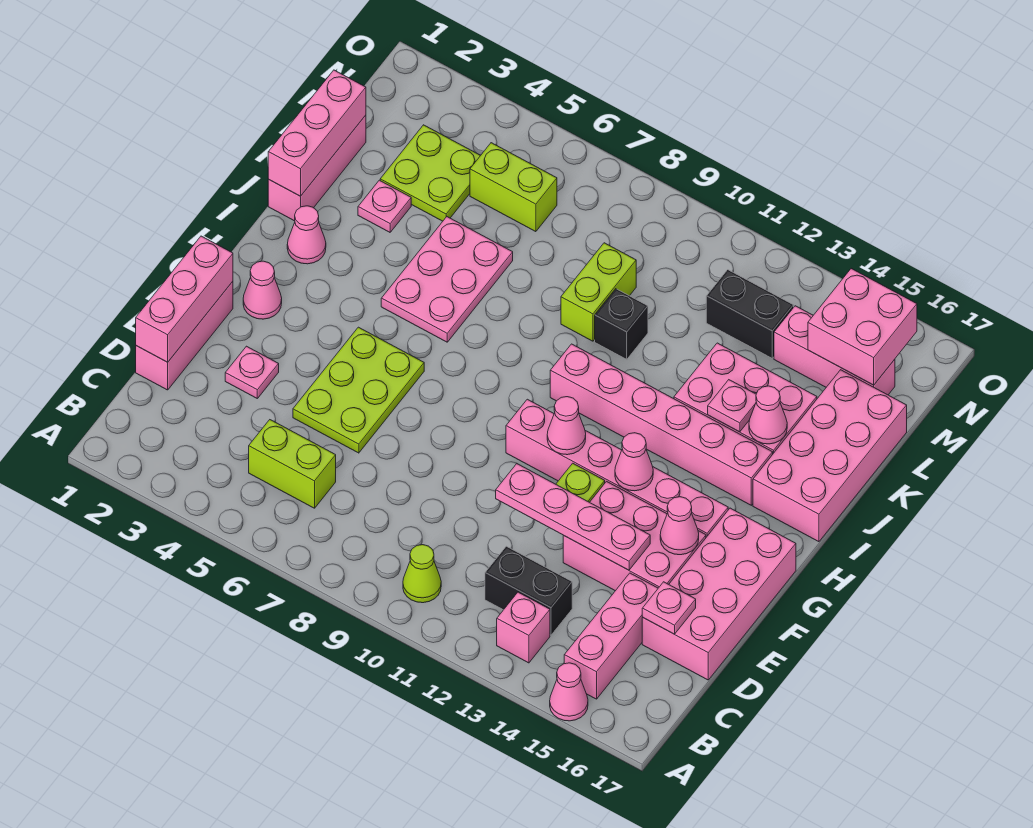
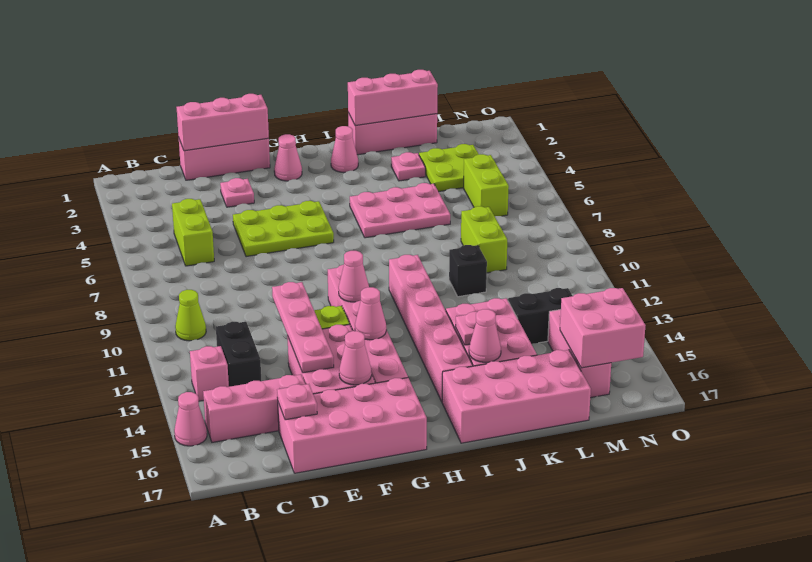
lime brick K9:L9 level 1 -> lime brick L8:L9 level 1
black brick M12:M13 level 1 -> black brick L13:M13 level 1

